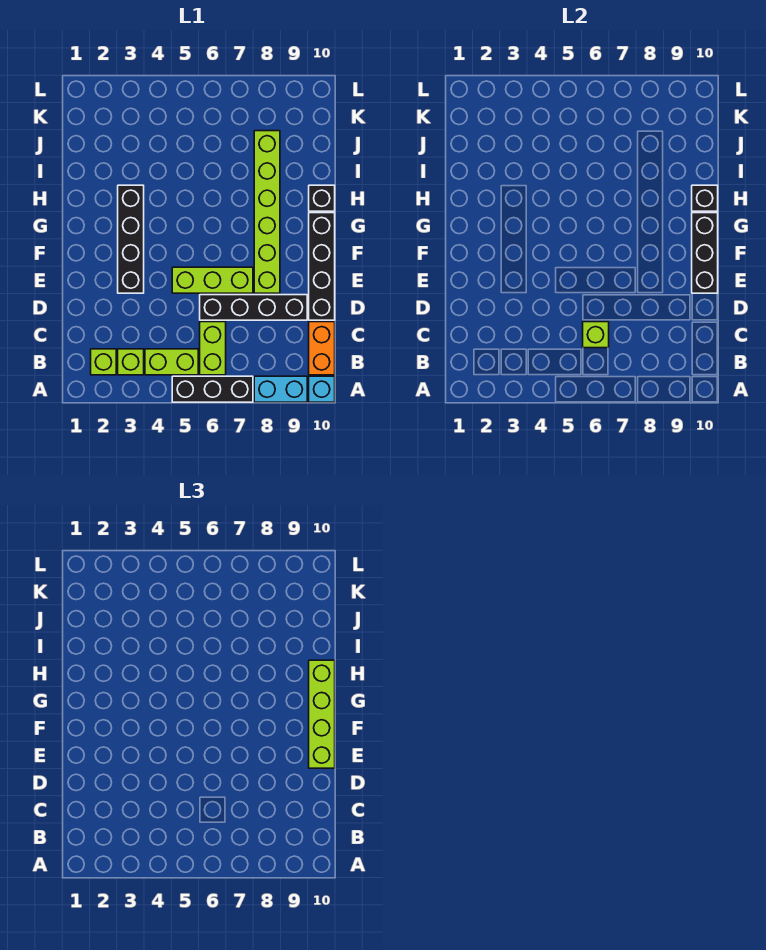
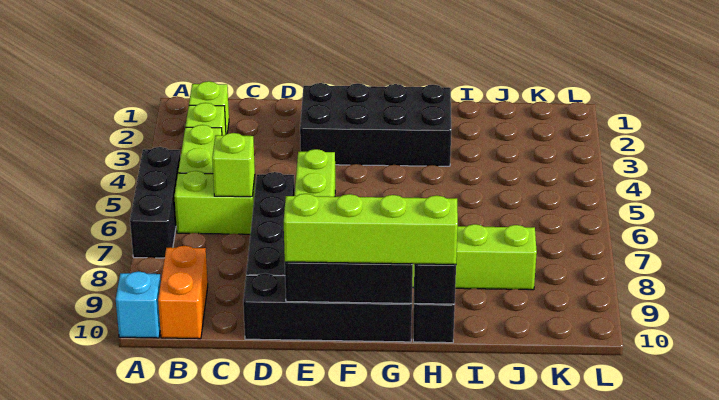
cyan brick A8:A9 level 1 -> none
orange brick B10:C10 level 1 -> orange brick B9:B10 level 1
black brick E3:H3 level 1 -> black brick E2:H3 level 1

